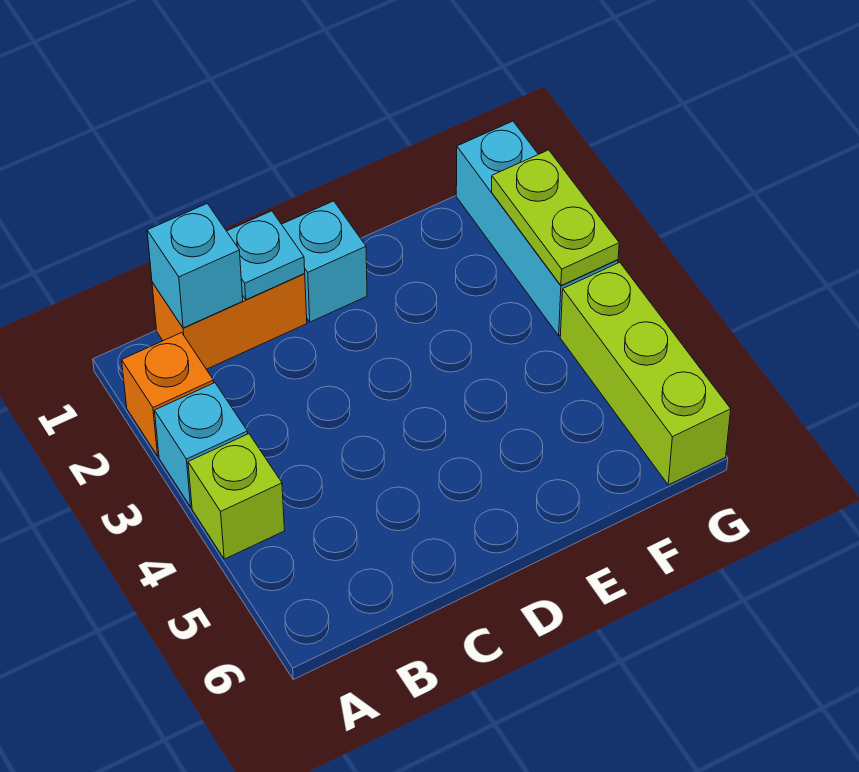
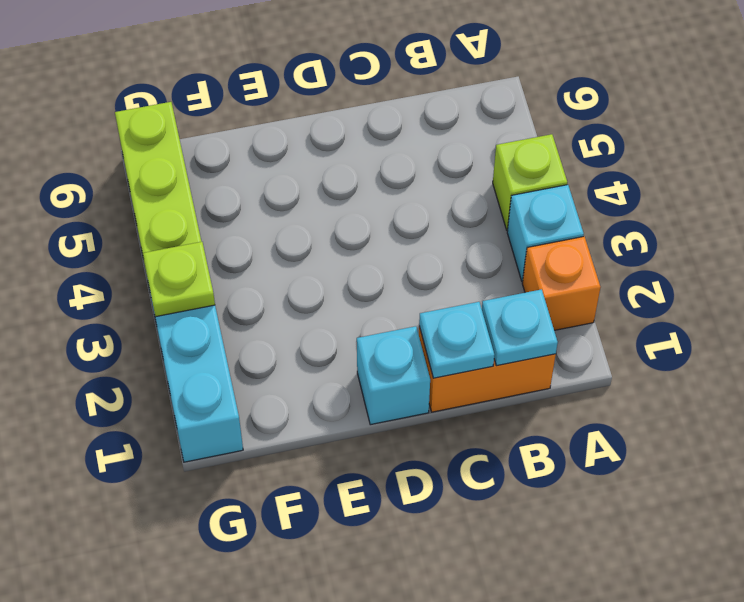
cyan brick B1 level 2 -> cyan plate B1 level 2
lime plate G2:G3 level 2 -> lime plate G3 level 2

